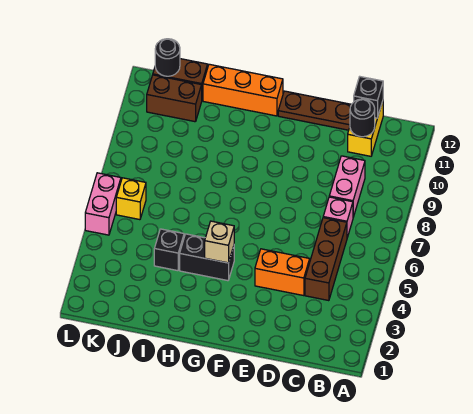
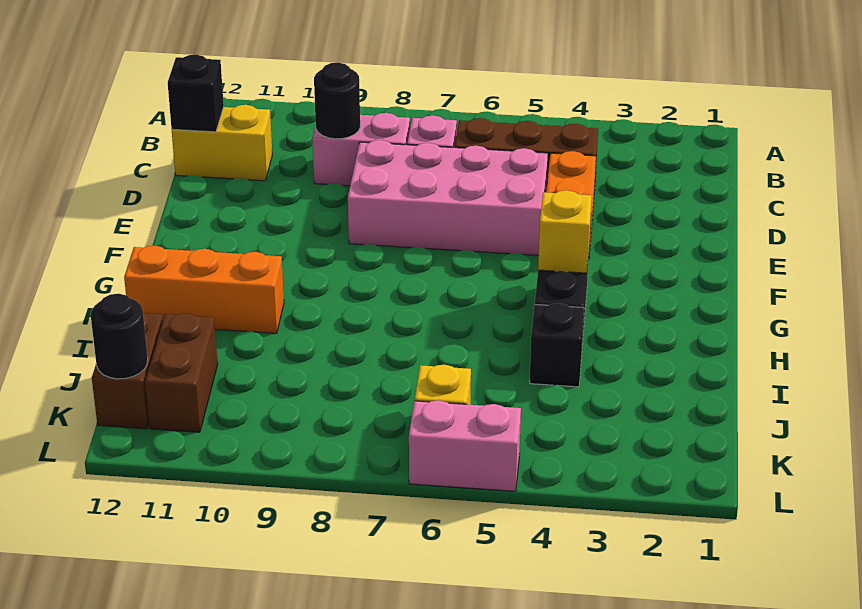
black round brick C11 level 2 -> black round brick C9 level 2
none -> pink brick D5:E8 level 1
brown plate D12:F12 level 1 -> none
tan brick G4 level 2 -> yellow brick G4 level 2
orange brick G12:I12 level 1 -> orange brick H10:H12 level 1

